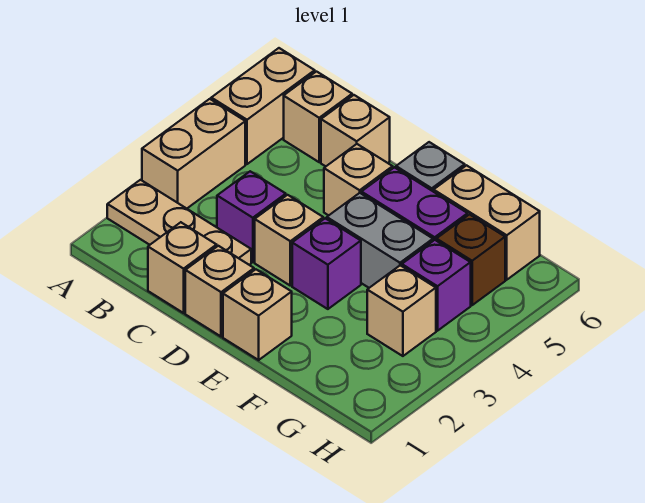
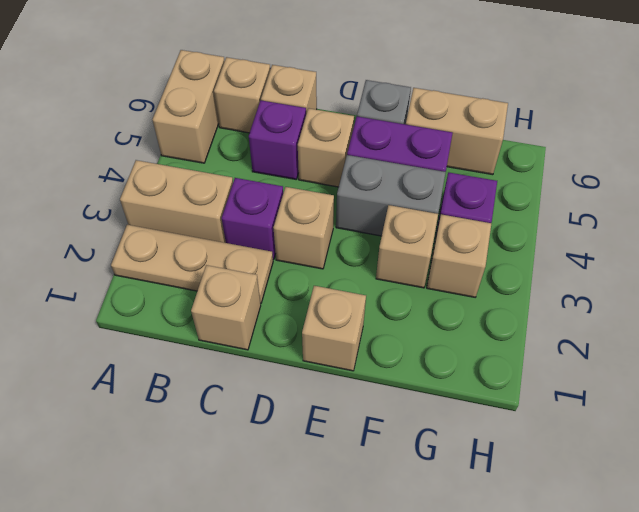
tan brick A3:A4 level 1 -> tan brick A3:B3 level 1
tan brick D1 level 1 -> tan brick F3 level 1
purple brick E3 level 1 -> purple brick C5 level 1
brown brick G5 level 1 -> none

